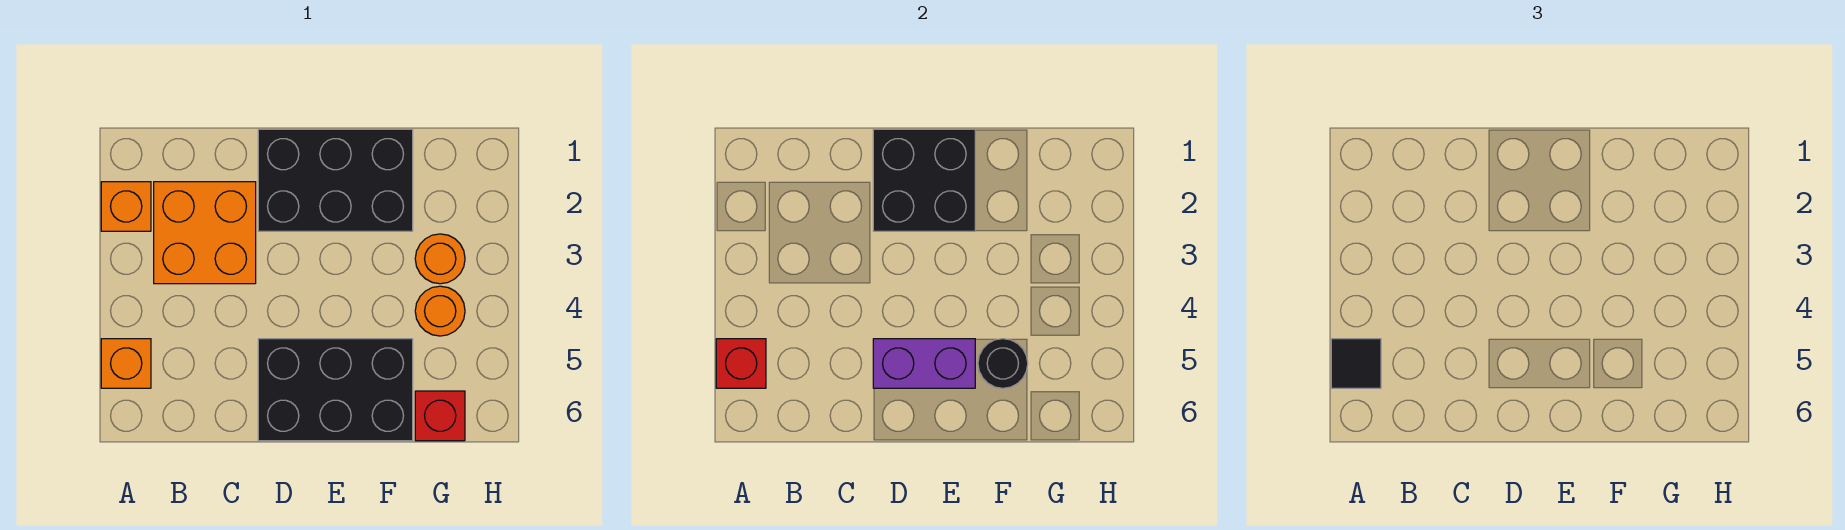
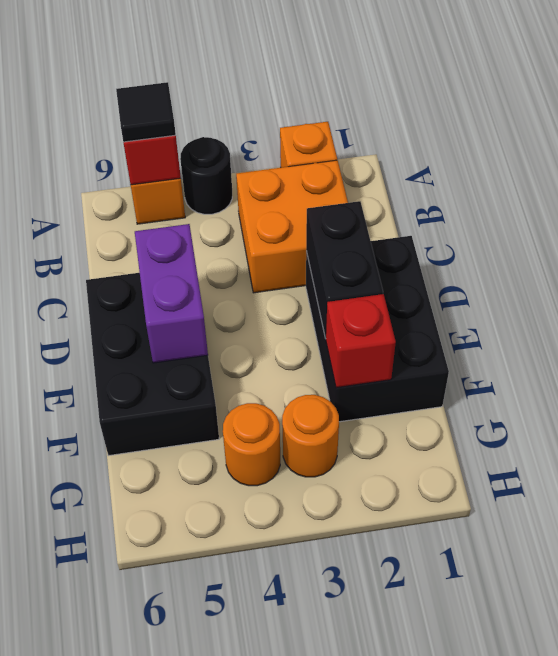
black brick D1:E2 level 2 -> black brick D2:E2 level 2
black round brick F5 level 2 -> black round brick A4 level 1
red brick G6 level 1 -> red brick F2 level 2

